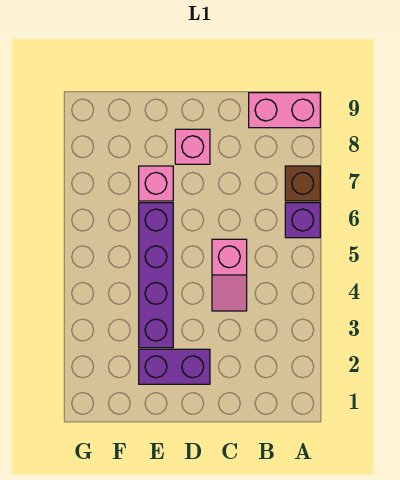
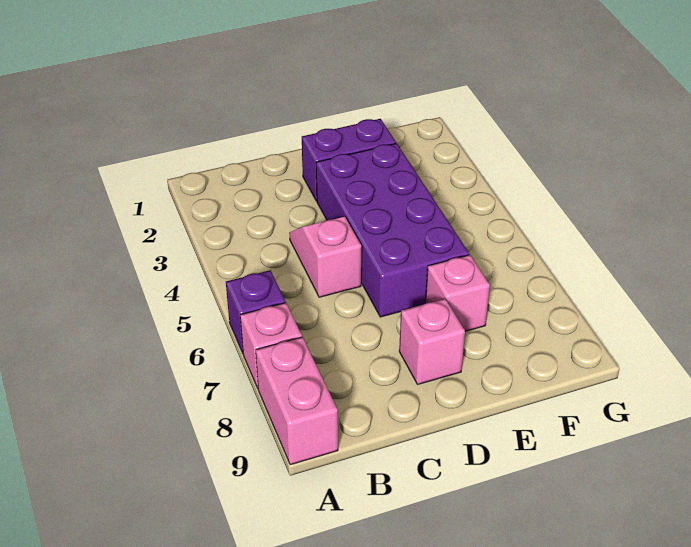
brown brick A7 level 1 -> pink brick A7 level 1
pink brick A9:B9 level 1 -> pink brick A8:A9 level 1
purple brick E3:E6 level 1 -> purple brick D3:E6 level 1

